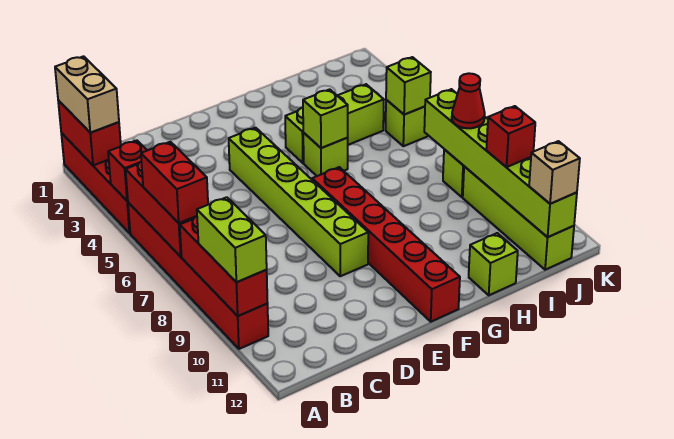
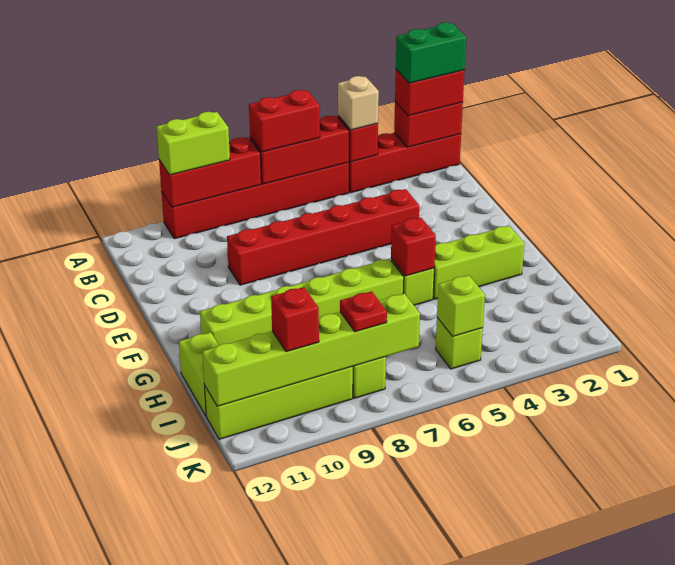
tan brick A1:A2 level 3 -> red brick A1:A2 level 3
none -> green brick A1:A2 level 4
lime brick E4:E9 level 1 -> lime brick G6:G11 level 1
red brick F7:F12 level 1 -> red brick D4:D9 level 1
lime brick G4:I4 level 1 -> lime brick G2:G4 level 1
lime brick G5 level 2 -> red brick G5 level 2
lime brick H12 level 1 -> lime brick H12:I12 level 1
red cone J8 level 3 -> red plate J8 level 3
tan brick J12 level 3 -> tan brick A4 level 3

